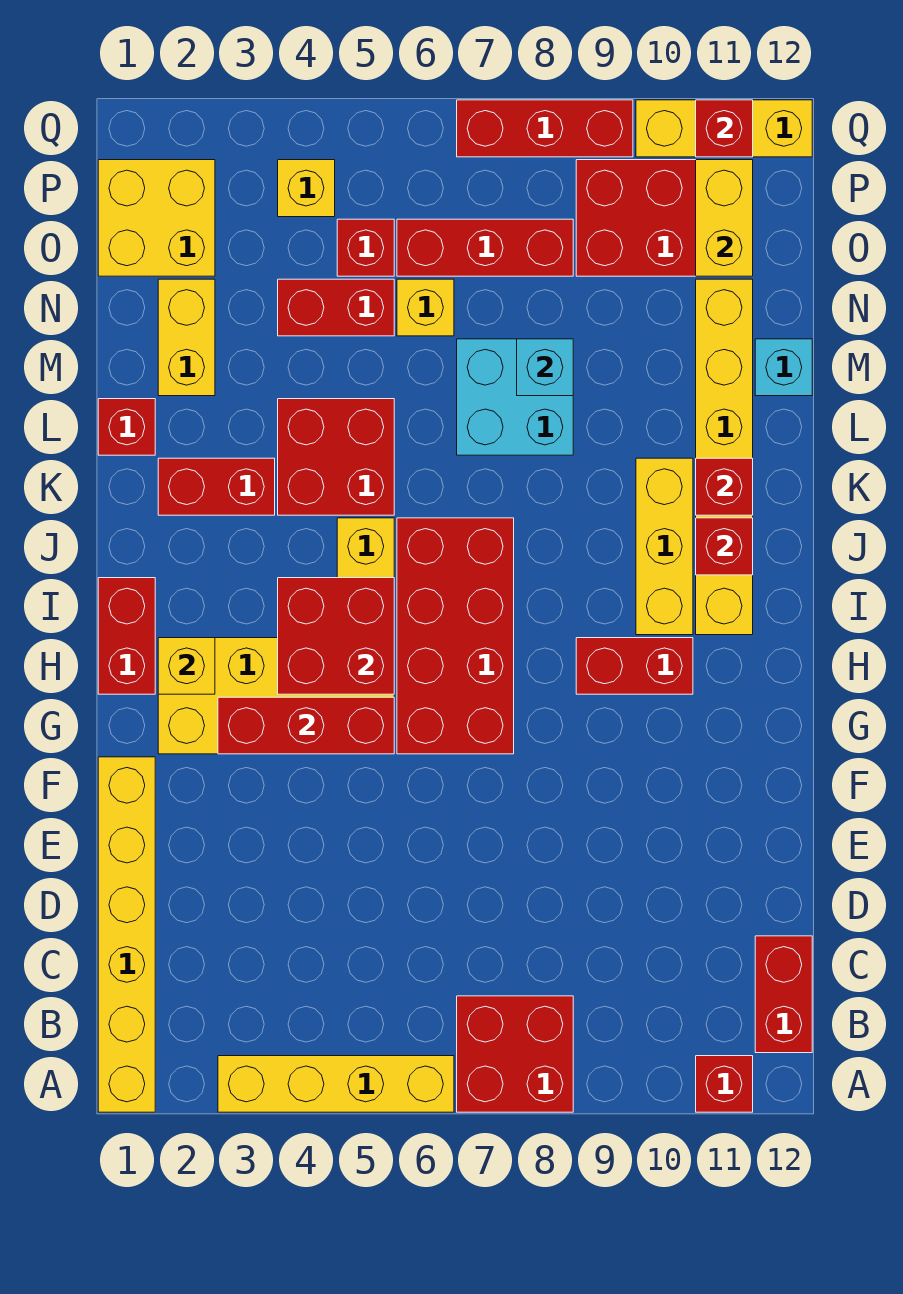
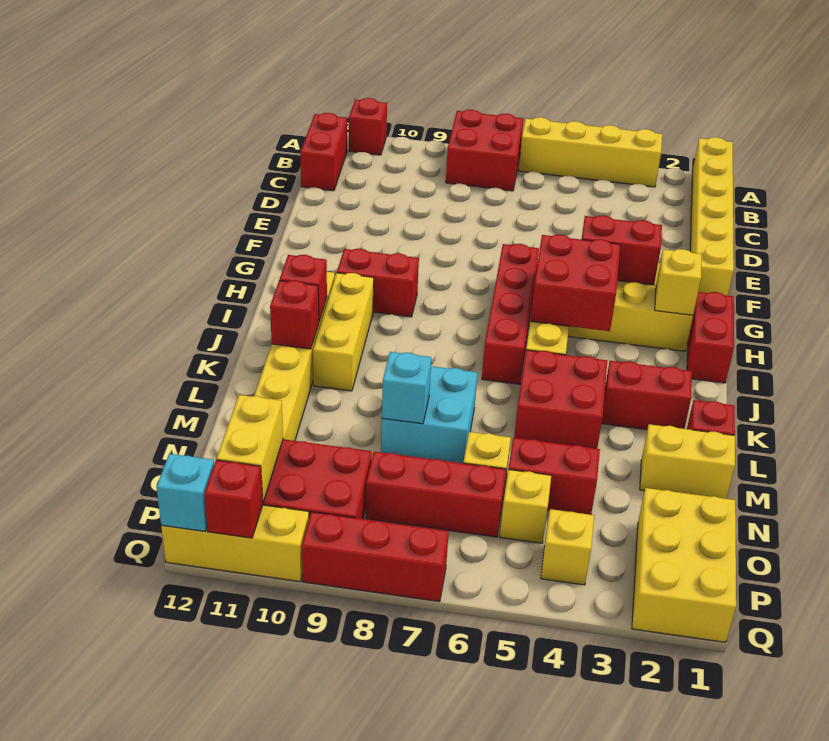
red brick G3:G5 level 2 -> red brick G3:G4 level 2
red brick G6:J7 level 1 -> red brick G6:J6 level 1
yellow brick M2:N2 level 1 -> yellow brick M1:M2 level 1
cyan brick M12 level 1 -> cyan brick Q12 level 2
yellow brick O1:P2 level 1 -> yellow brick O1:Q2 level 1
red brick O5 level 1 -> yellow brick O5 level 1

